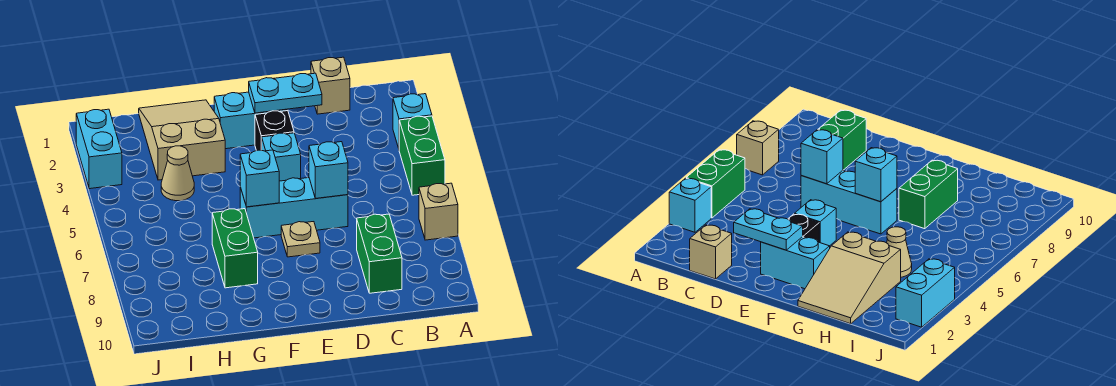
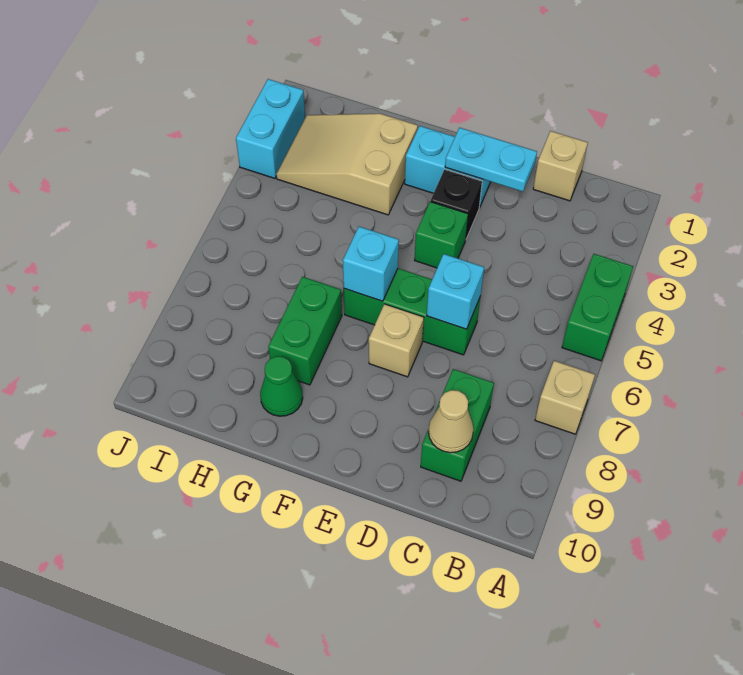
cyan brick A3 level 1 -> none
cyan brick D6:F6 level 1 -> green brick D6:F6 level 1
cyan brick E4 level 1 -> green brick E4 level 1
tan plate E7 level 1 -> tan brick E7 level 1
tan slope G1:H3 level 1 top 3 -> tan slope G2:I3 level 1 top G
none -> green cone G9 level 1
tan cone H4 level 1 -> tan cone C9 level 2

